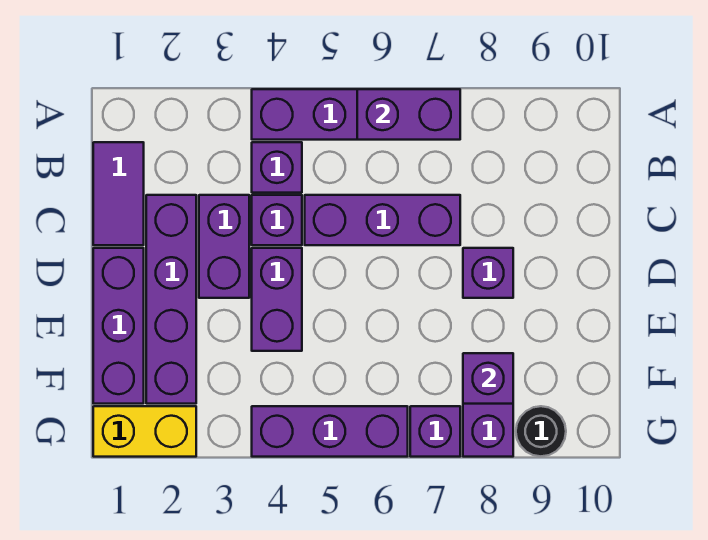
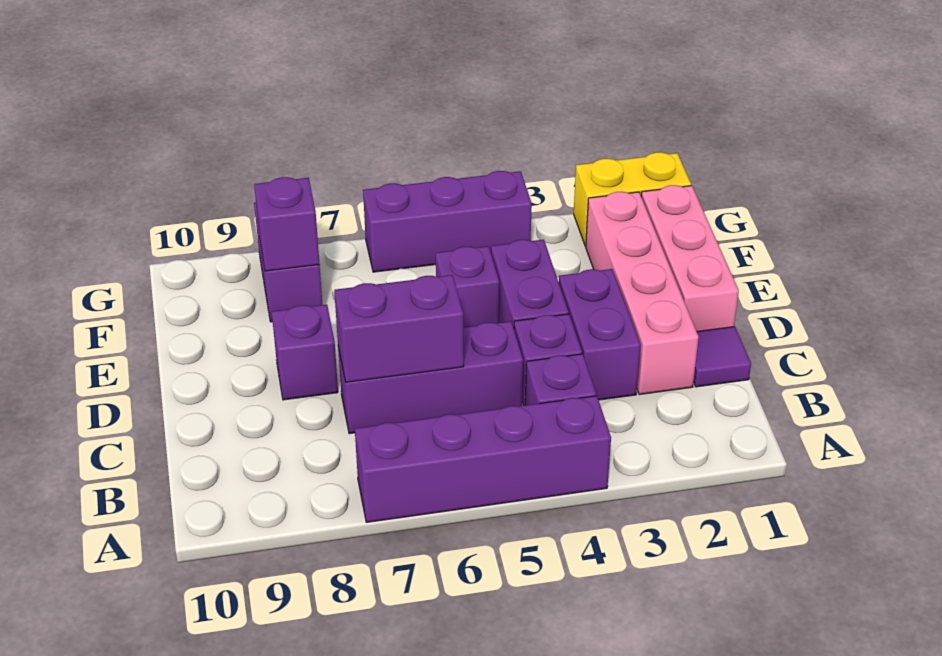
purple brick A6:A7 level 2 -> purple brick C6:C7 level 2
purple tile B1:C1 level 1 -> purple tile C1 level 1
purple brick C2:F2 level 1 -> pink brick C2:F2 level 1
purple brick D1:F1 level 1 -> pink brick D1:F1 level 1
purple brick G7 level 1 -> purple brick E5 level 1
black round brick G9 level 1 -> none

